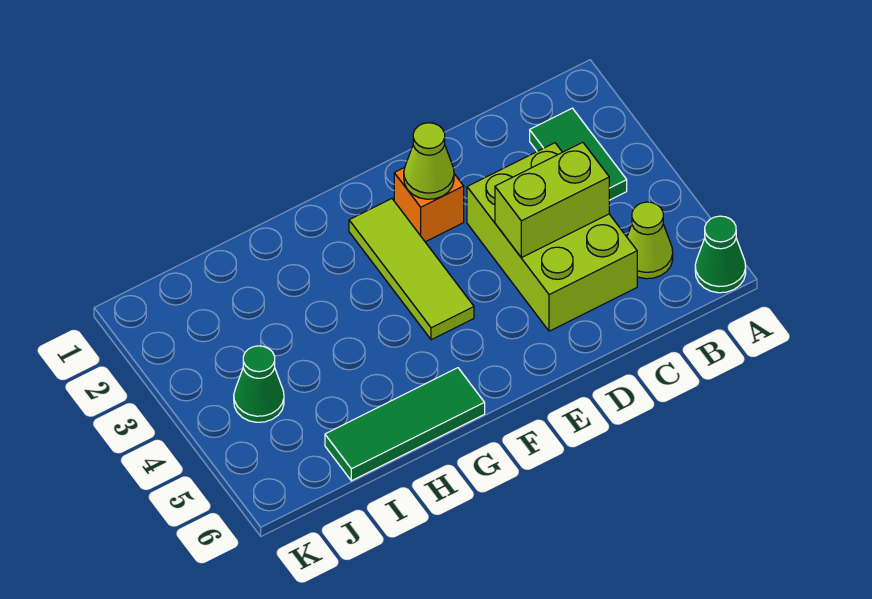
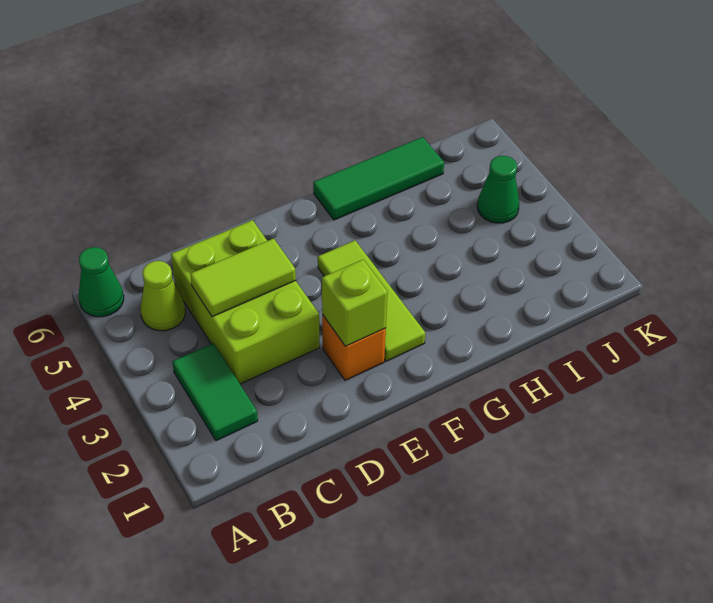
lime brick C4:D4 level 2 -> lime tile C4:D4 level 2
lime cone E2 level 2 -> lime brick E2 level 2

